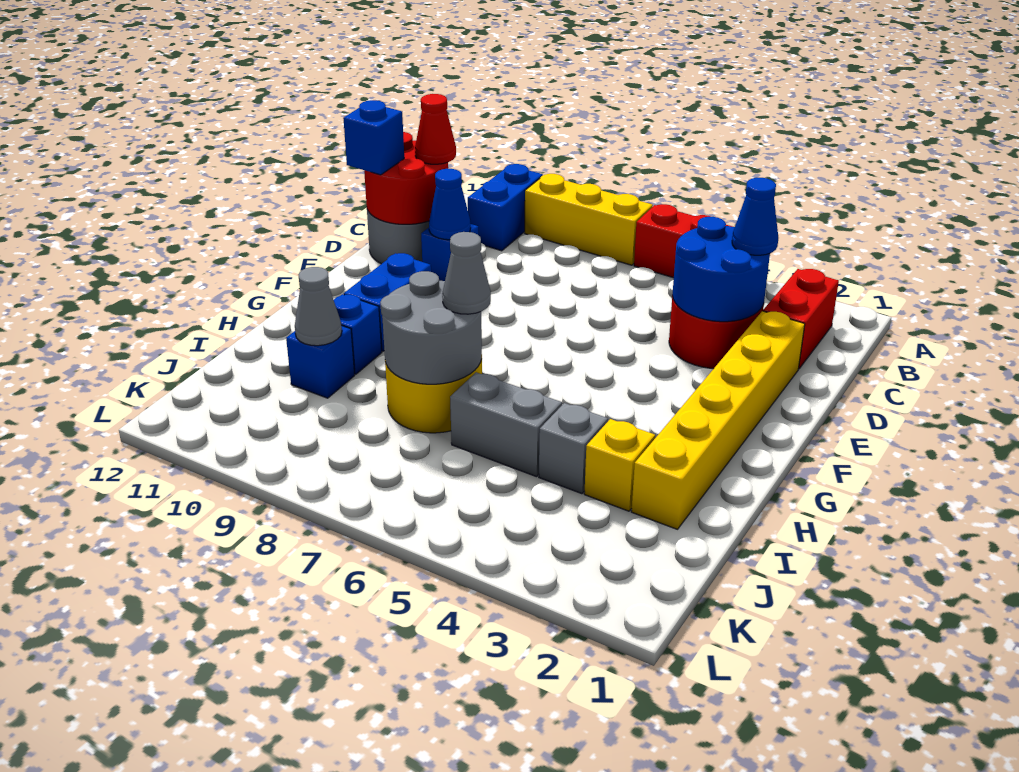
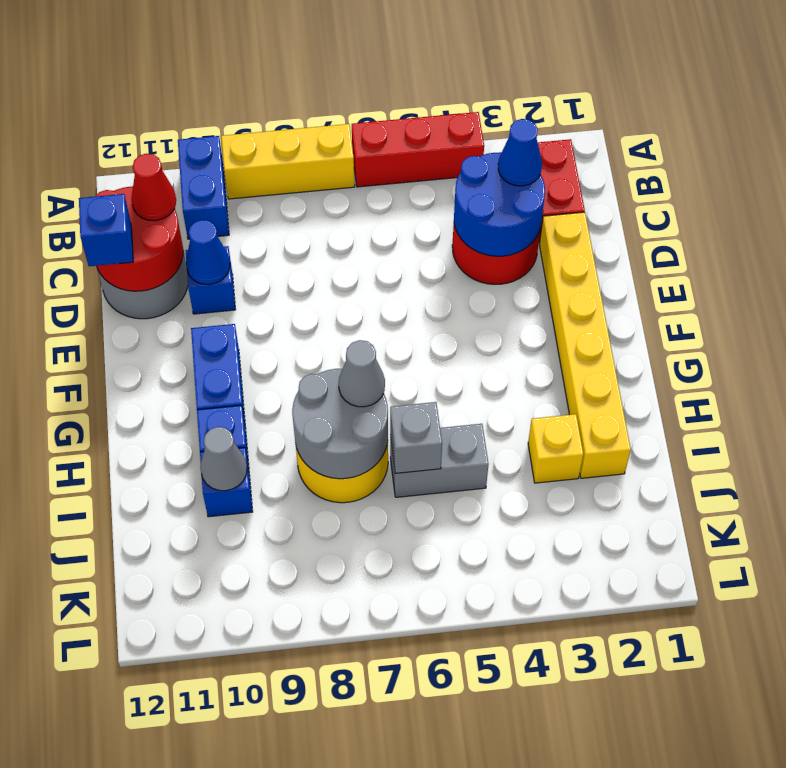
grey brick I4 level 1 -> grey brick I6 level 2

